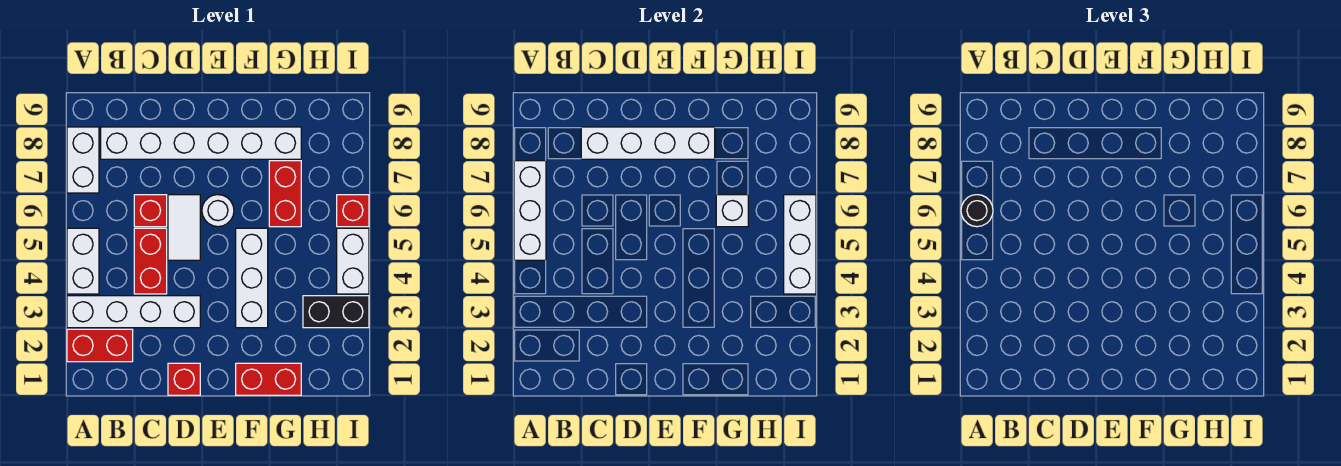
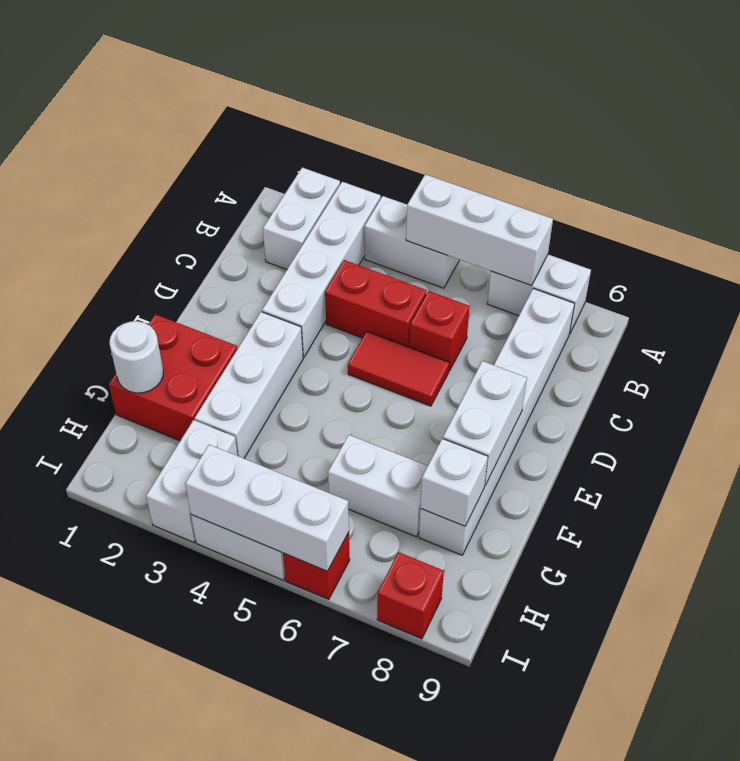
red brick A2:B2 level 1 -> white brick A2:B2 level 1
black round brick A6 level 3 -> none
white brick C8:F8 level 2 -> white brick E8:F8 level 2
red brick D1 level 1 -> red brick I8 level 1
white tile D5:D6 level 1 -> red tile D5:D6 level 1
white round brick E6 level 1 -> white round brick G1 level 2
red brick F1:G1 level 1 -> red brick F1:G2 level 1
white brick F3:F5 level 1 -> white brick E3:G3 level 1
red brick G6:G7 level 1 -> white brick G6:G7 level 1
white brick G6 level 2 -> white brick G8 level 2
black brick H3:I3 level 1 -> white brick H3:I3 level 1

